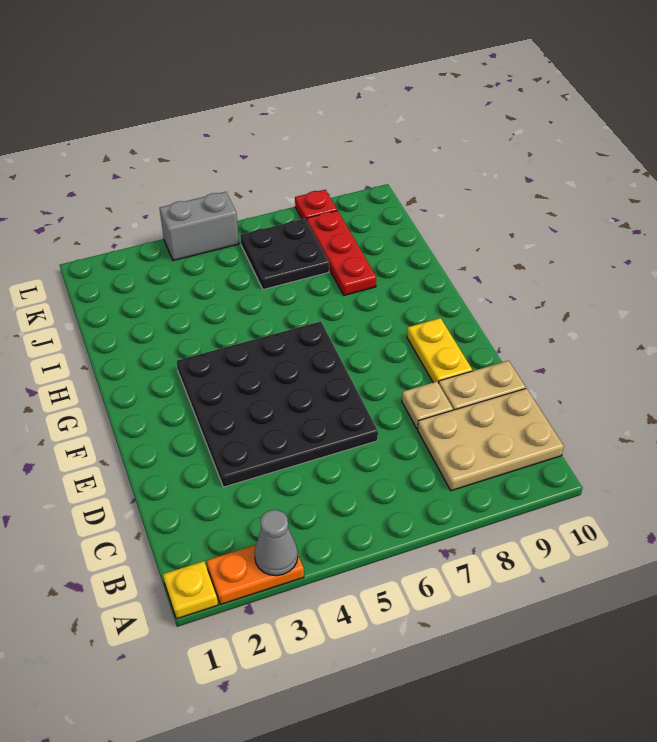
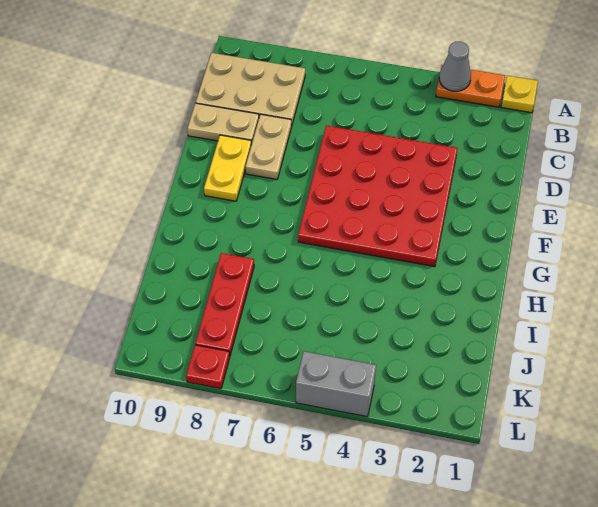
black plate D3:G6 level 1 -> red plate D3:G6 level 1
tan plate D8 level 1 -> tan plate D8:E8 level 1
black plate J6:K7 level 1 -> none

